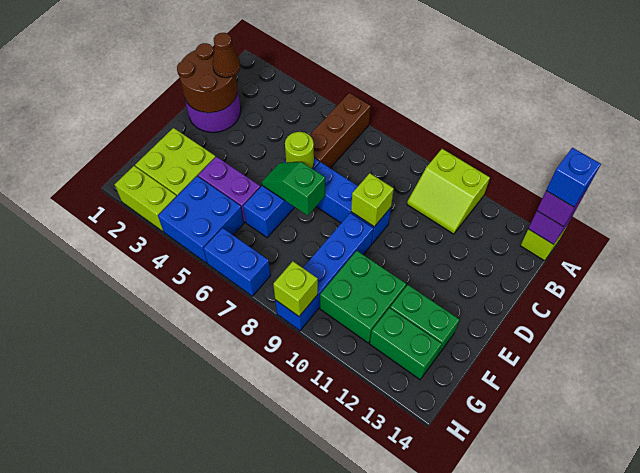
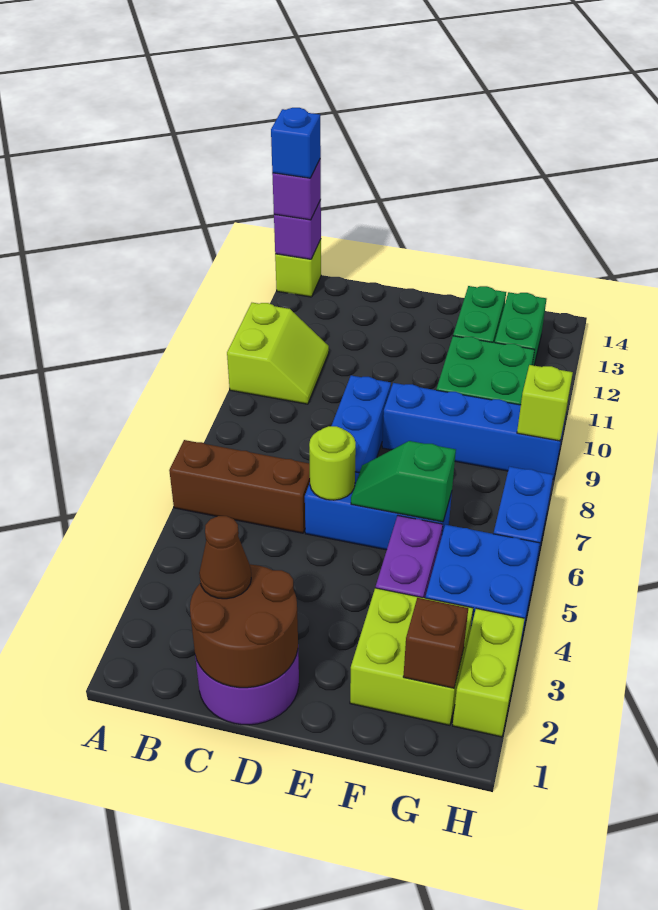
lime brick D9 level 2 -> none
green slope E6:E7 level 2 top 7 -> green slope E6:F6 level 2 top F
none -> brown brick G2 level 2

